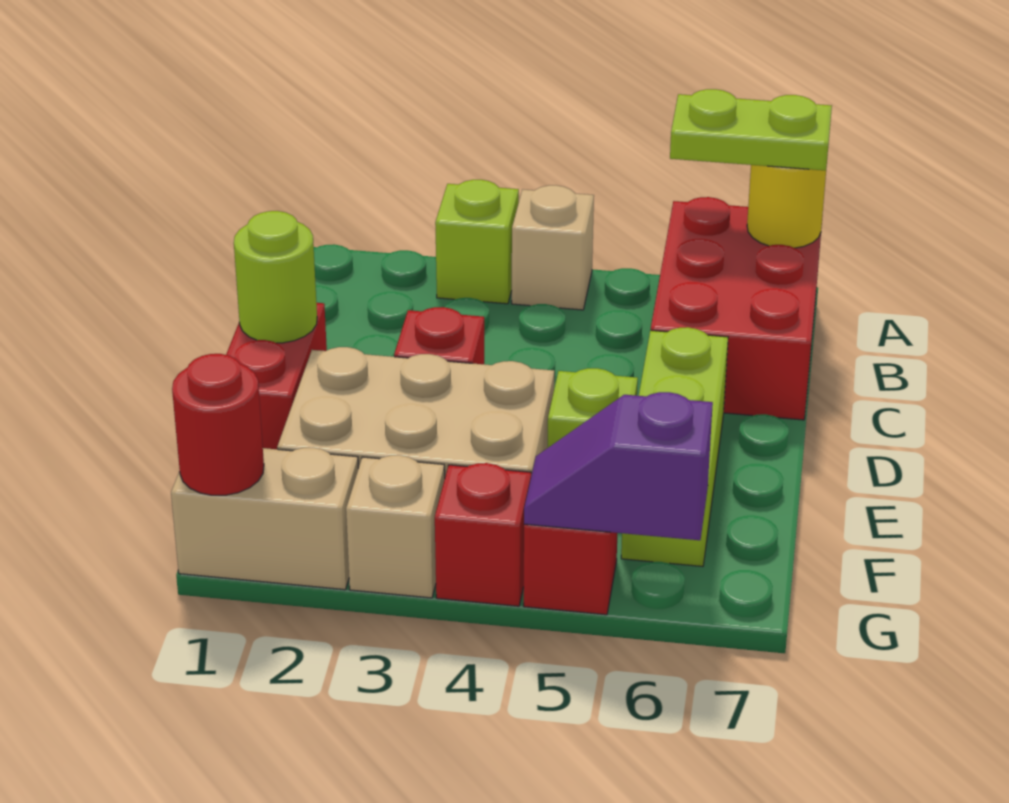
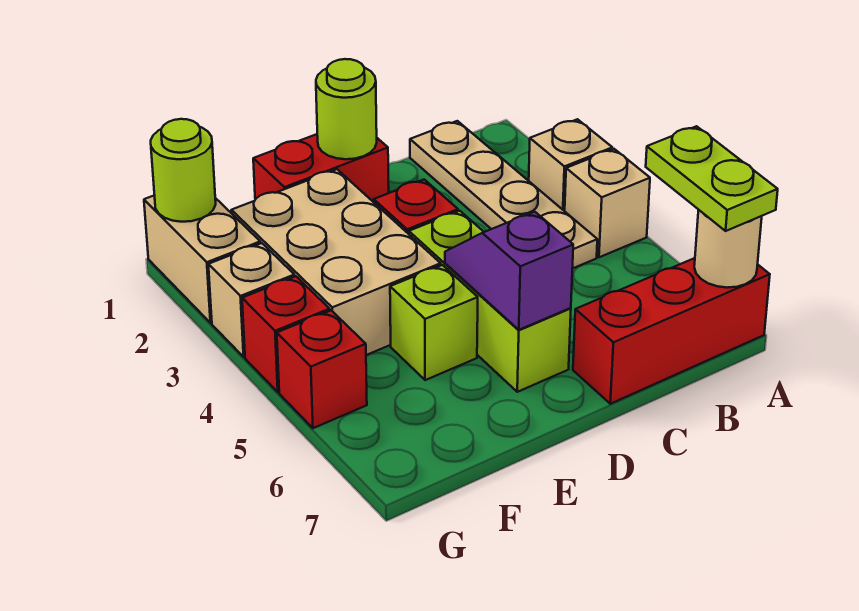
lime brick A3 level 1 -> tan brick A3 level 1
red brick A6:C7 level 1 -> red brick A7:C7 level 1
yellow round brick A7 level 2 -> tan round brick A7 level 2
none -> tan plate B1:B4 level 1
lime brick D6:F6 level 1 -> lime brick D4:D6 level 1
red round brick G1 level 2 -> lime round brick G1 level 2
purple slope G5:G6 level 2 top 6 -> purple slope D5:D6 level 2 top 6

